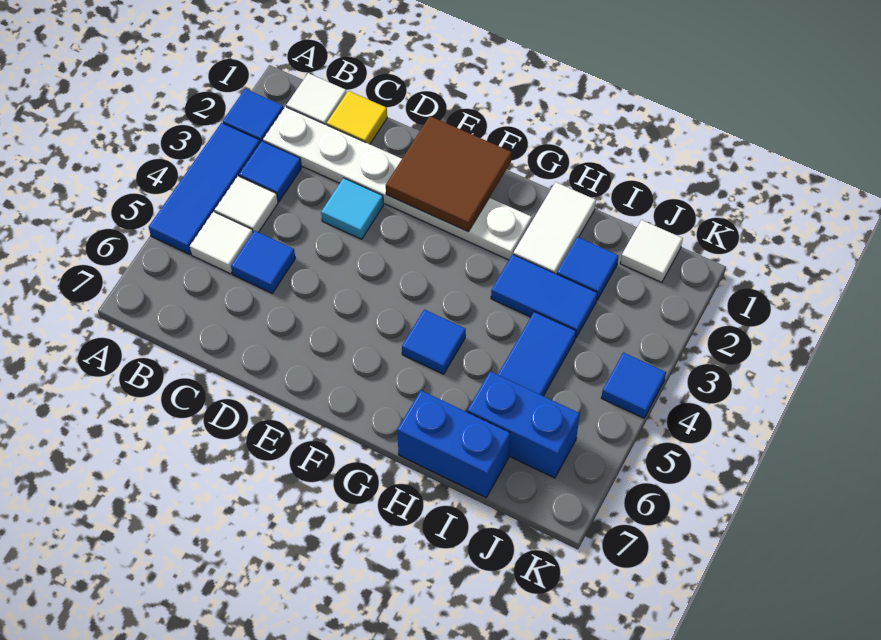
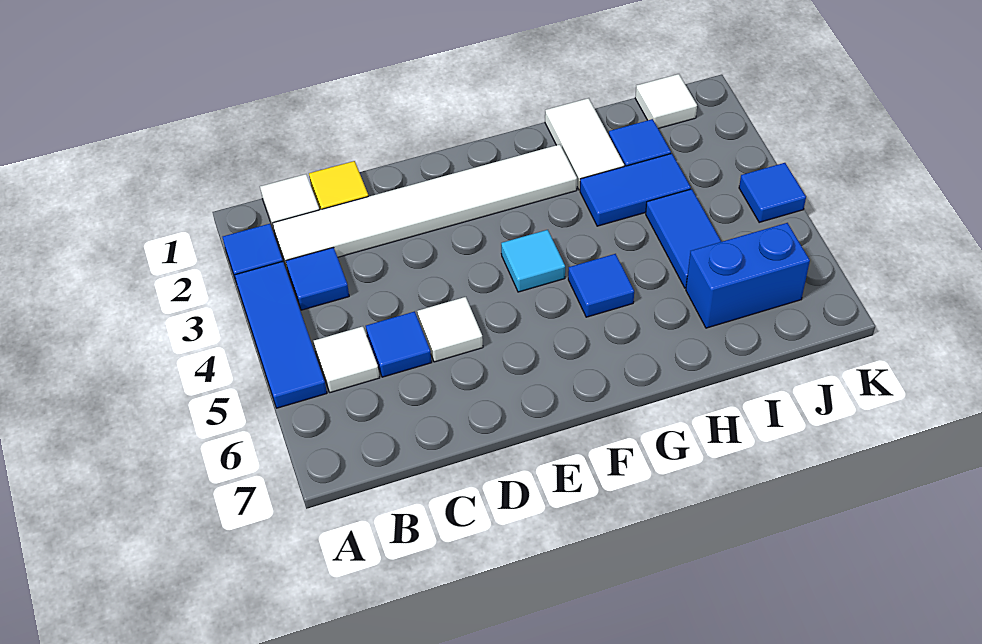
white plate B2:G2 level 1 -> white tile B2:G2 level 1
white tile B4 level 1 -> white tile D5 level 1
cyan tile D3 level 1 -> cyan tile F4 level 1
brown tile E1:F2 level 2 -> none
blue brick H7:I7 level 1 -> none

